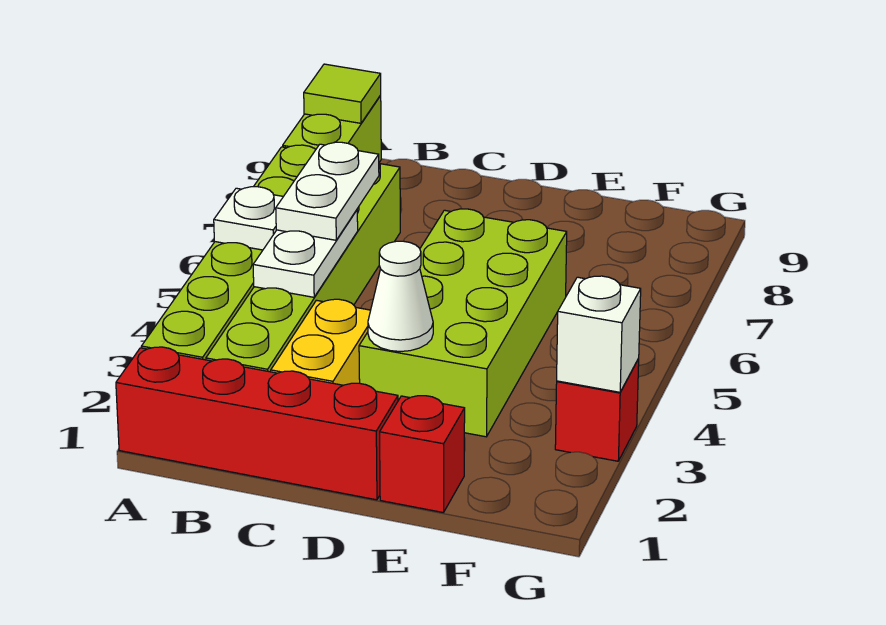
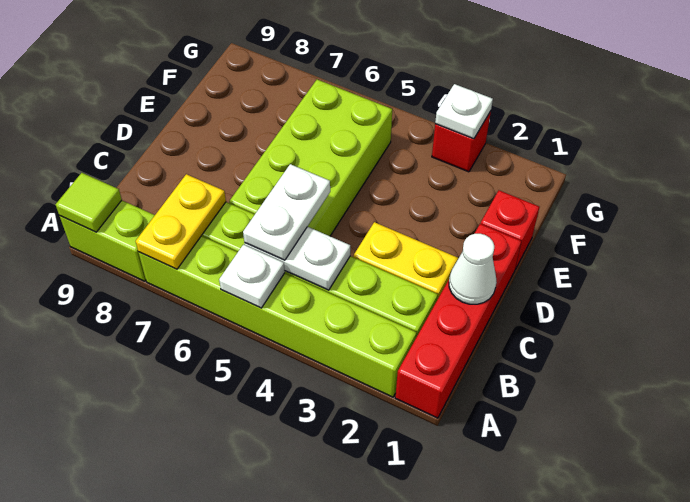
none -> yellow plate A7:B7 level 2
white plate B5:B6 level 3 -> white plate B5:C5 level 3
lime brick D3:E6 level 1 -> lime brick C5:F6 level 1
white cone D3 level 2 -> white cone C1 level 2
white brick G3 level 2 -> white plate G3 level 2

